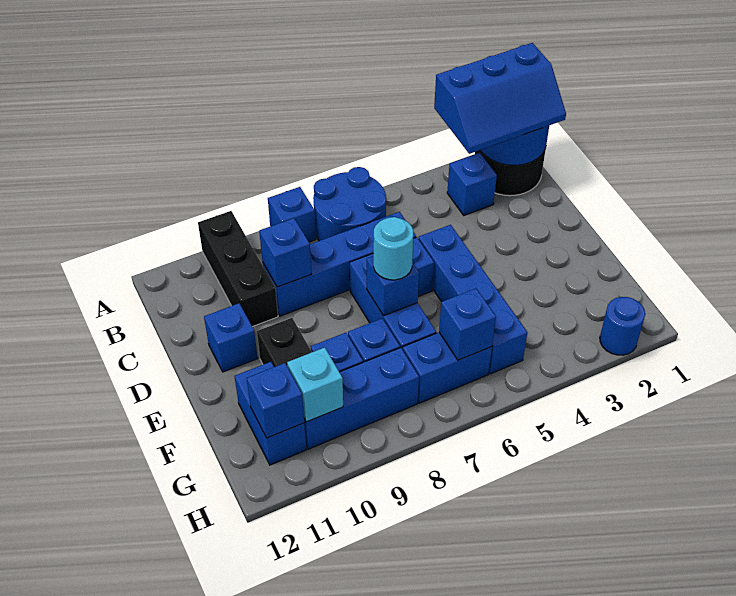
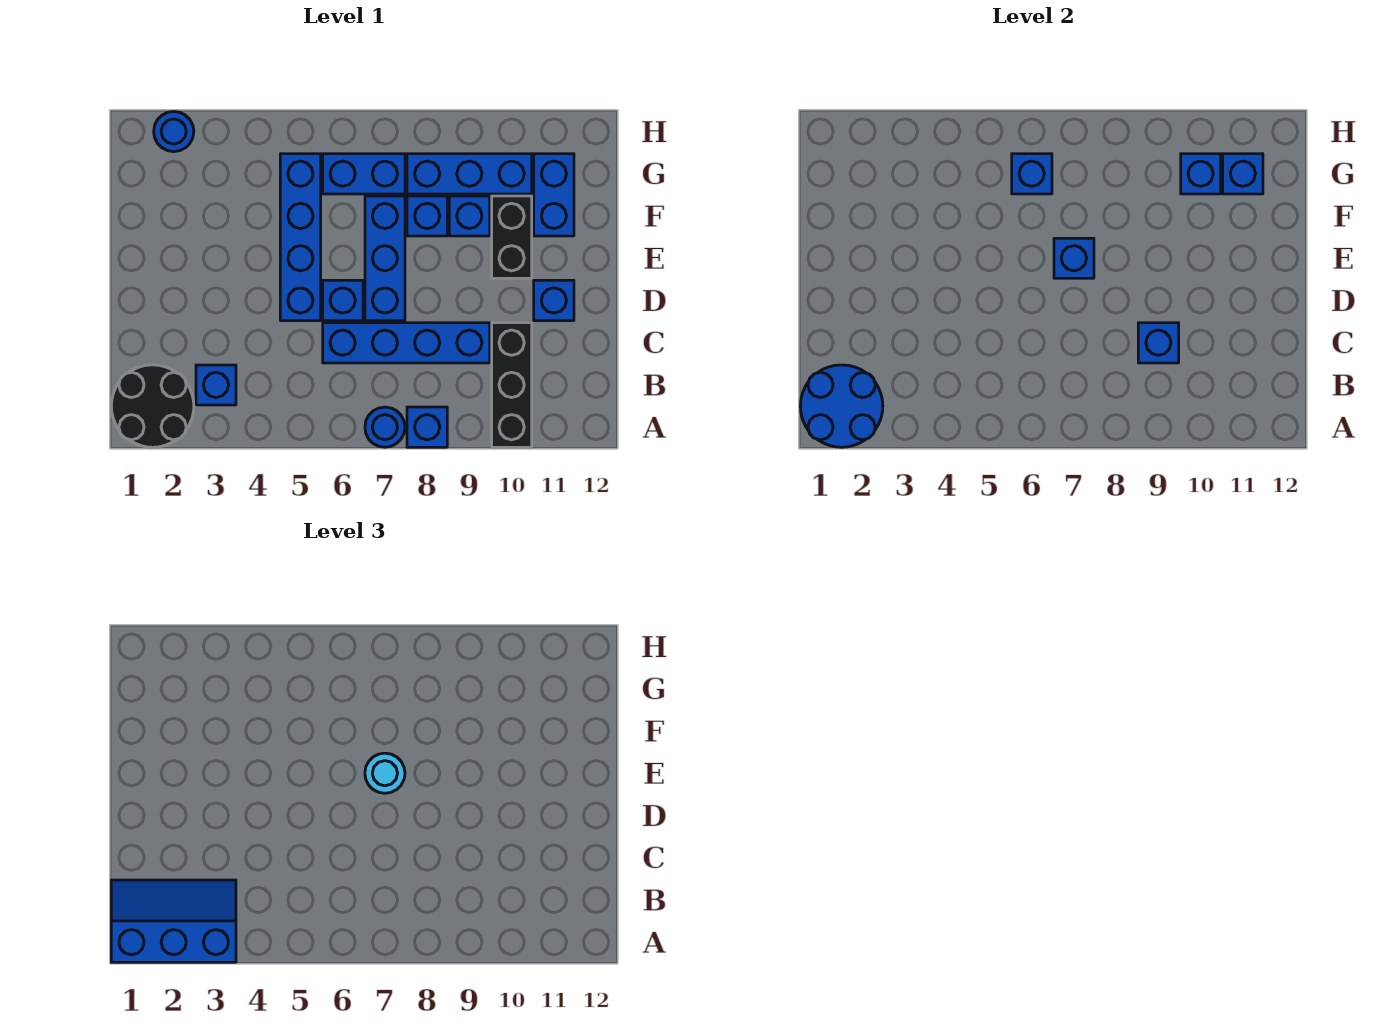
blue round brick A6:B7 level 1 -> blue round brick A7 level 1
cyan brick G10 level 2 -> blue brick G10 level 2

